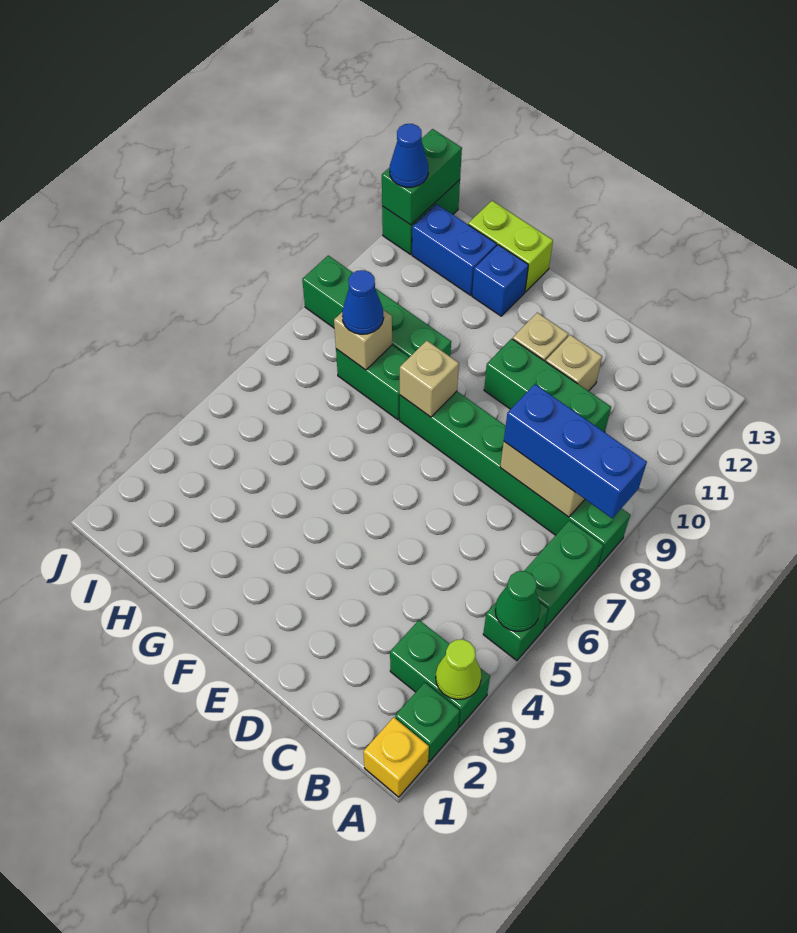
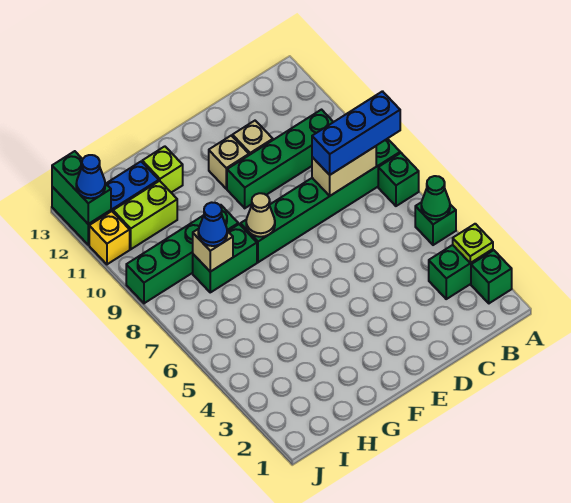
yellow brick A1 level 1 -> yellow brick J11 level 1
lime cone A3 level 2 -> lime plate A3 level 2
green brick A6:A7 level 1 -> green brick A7 level 1
green brick C10:E10 level 1 -> green brick B10:E10 level 1
tan brick F8 level 2 -> tan cone F8 level 2
blue brick G12 level 1 -> lime brick G12 level 1
lime brick G13:H13 level 1 -> lime brick H11:I11 level 1

